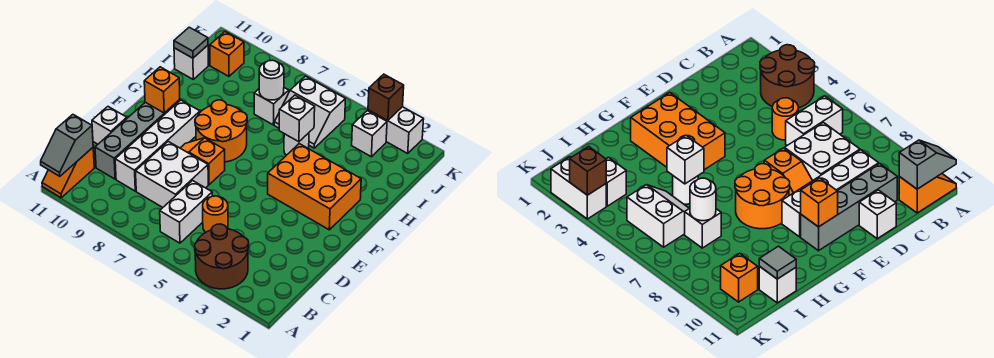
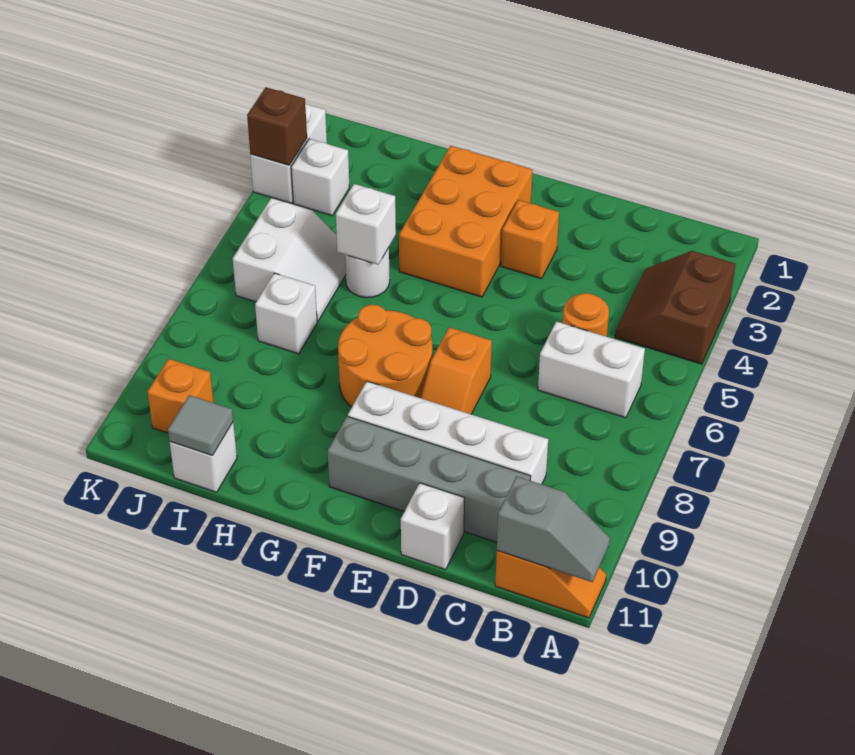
brown round brick A3:B4 level 1 -> brown slope A3:B4 level 1 top A
white brick C7:D8 level 1 -> none
orange brick F10 level 2 -> orange brick E3 level 1
white round brick I7 level 2 -> none

